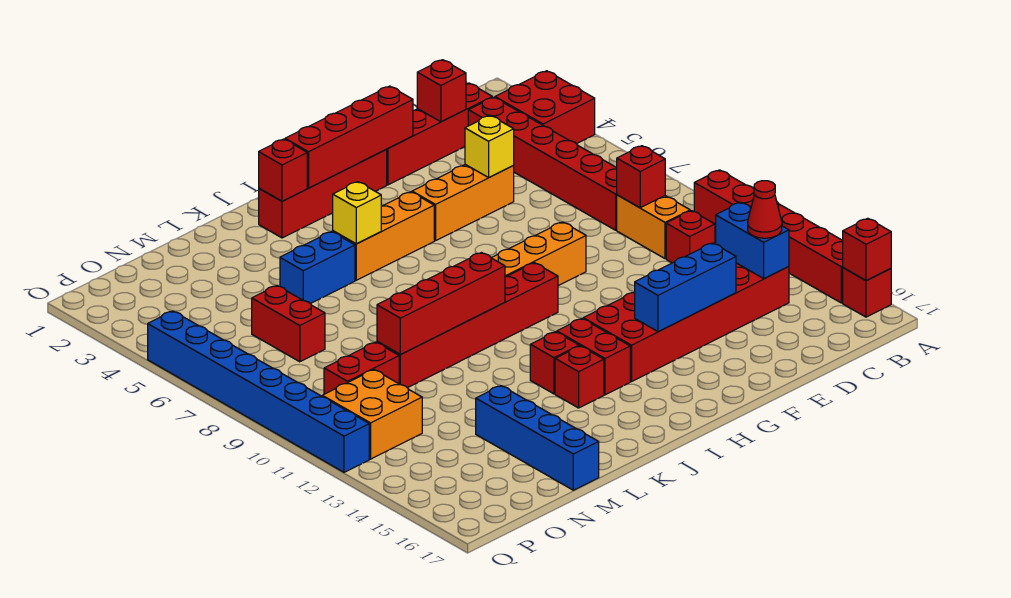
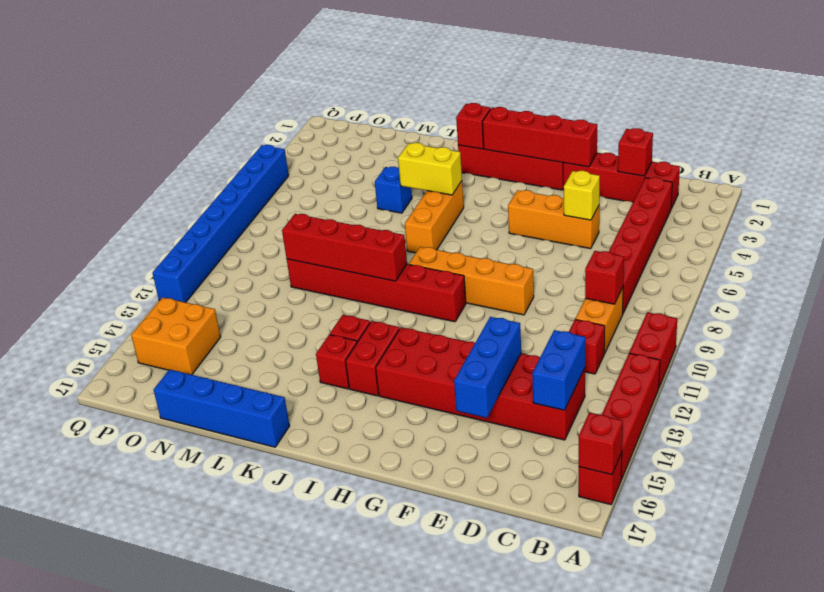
red brick A3:B4 level 1 -> none
red cone C14 level 3 -> none
blue brick E14:G14 level 2 -> blue brick E13:E15 level 2
orange brick H5:J5 level 1 -> orange brick J5:J7 level 1
yellow brick J5 level 2 -> yellow brick J5:K5 level 2
blue brick K5:L5 level 1 -> blue brick L5 level 1
blue brick M14:M17 level 1 -> blue brick K17:N17 level 1
red brick N6:N7 level 1 -> none
red brick N10:O10 level 1 -> none
orange brick O11:P12 level 1 -> orange brick O14:P15 level 1

